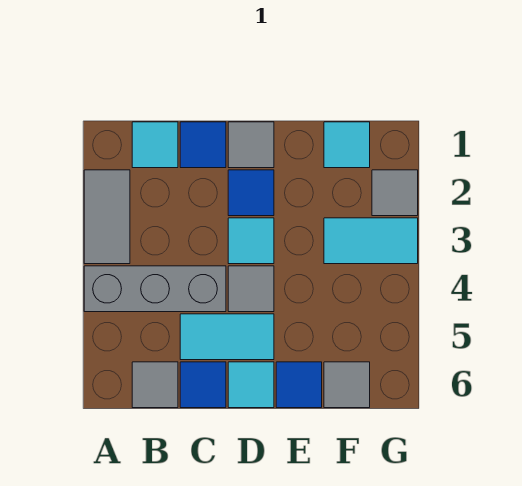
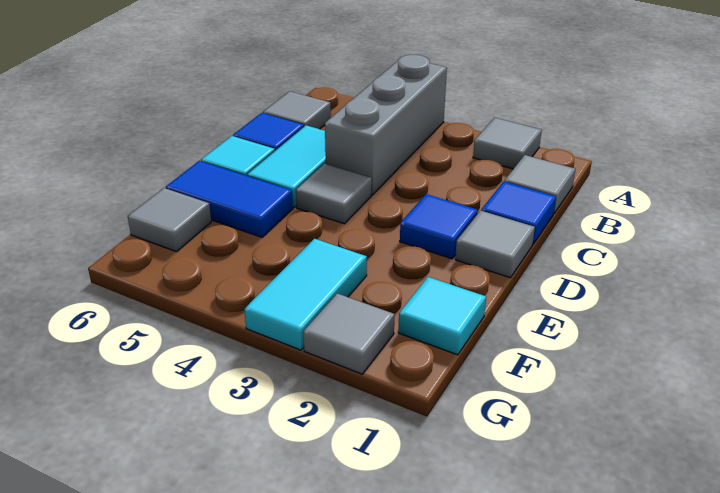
grey tile A2:A3 level 1 -> grey tile A2 level 1
cyan tile B1 level 1 -> grey tile B1 level 1
cyan tile D3 level 1 -> none
blue tile E6 level 1 -> blue tile E5:E6 level 1

